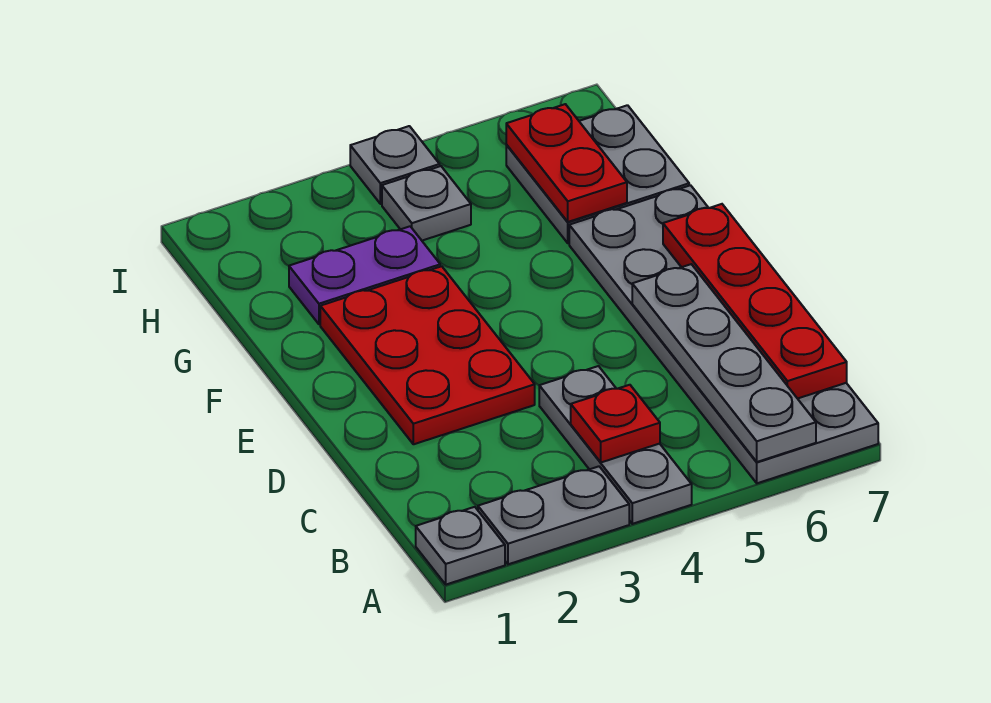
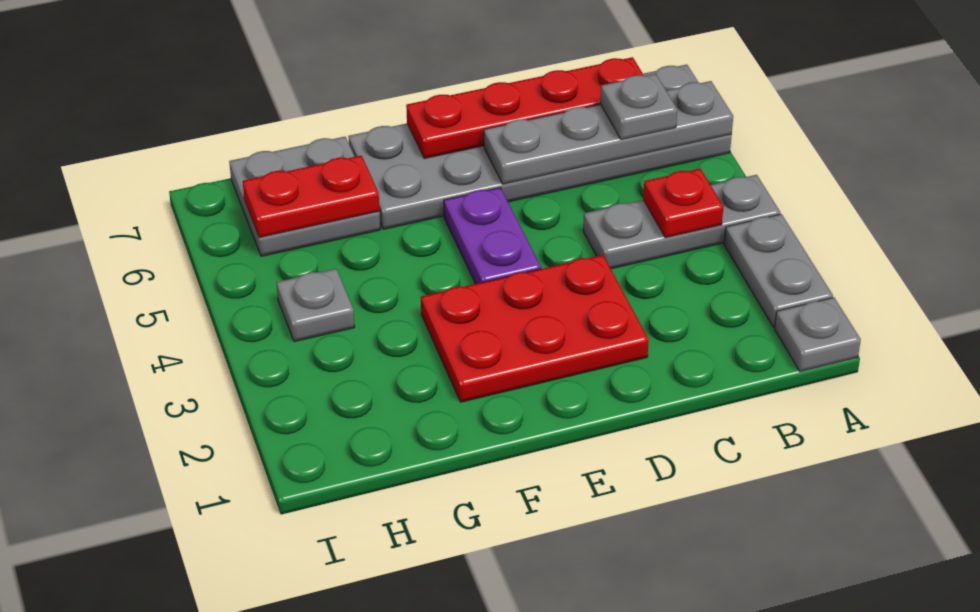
purple plate G2:G3 level 1 -> purple plate E4:E5 level 1
grey plate I4 level 1 -> grey plate B6 level 3

